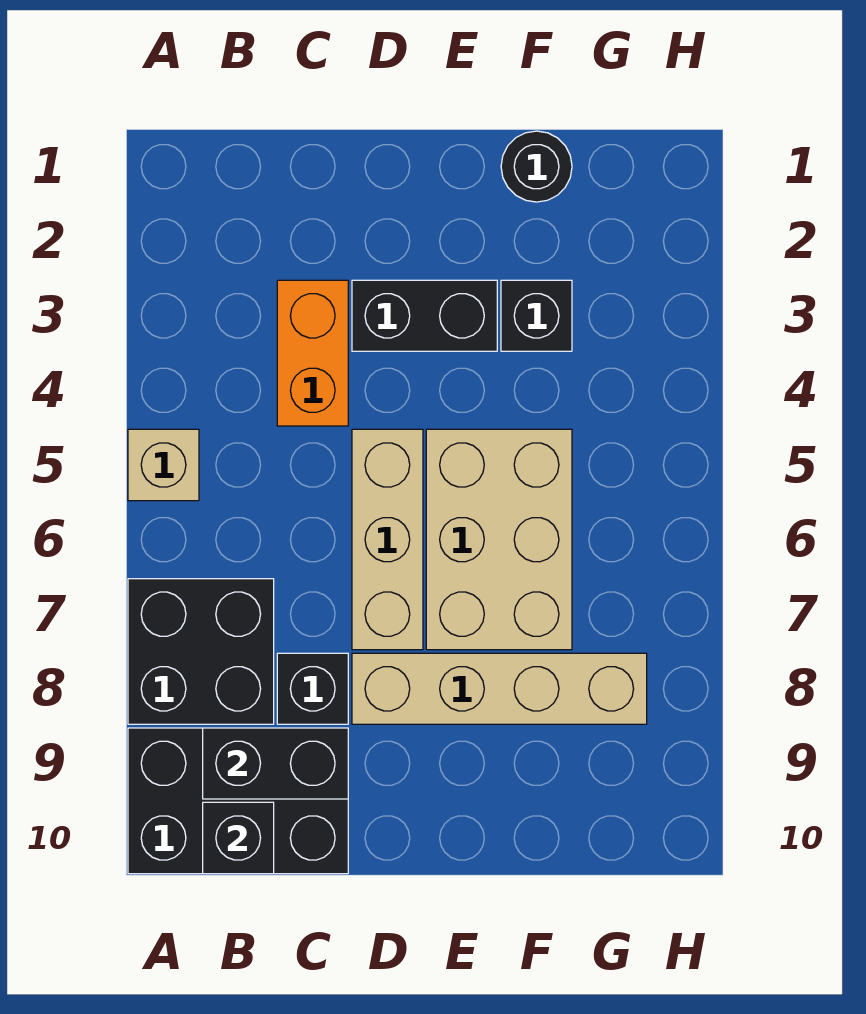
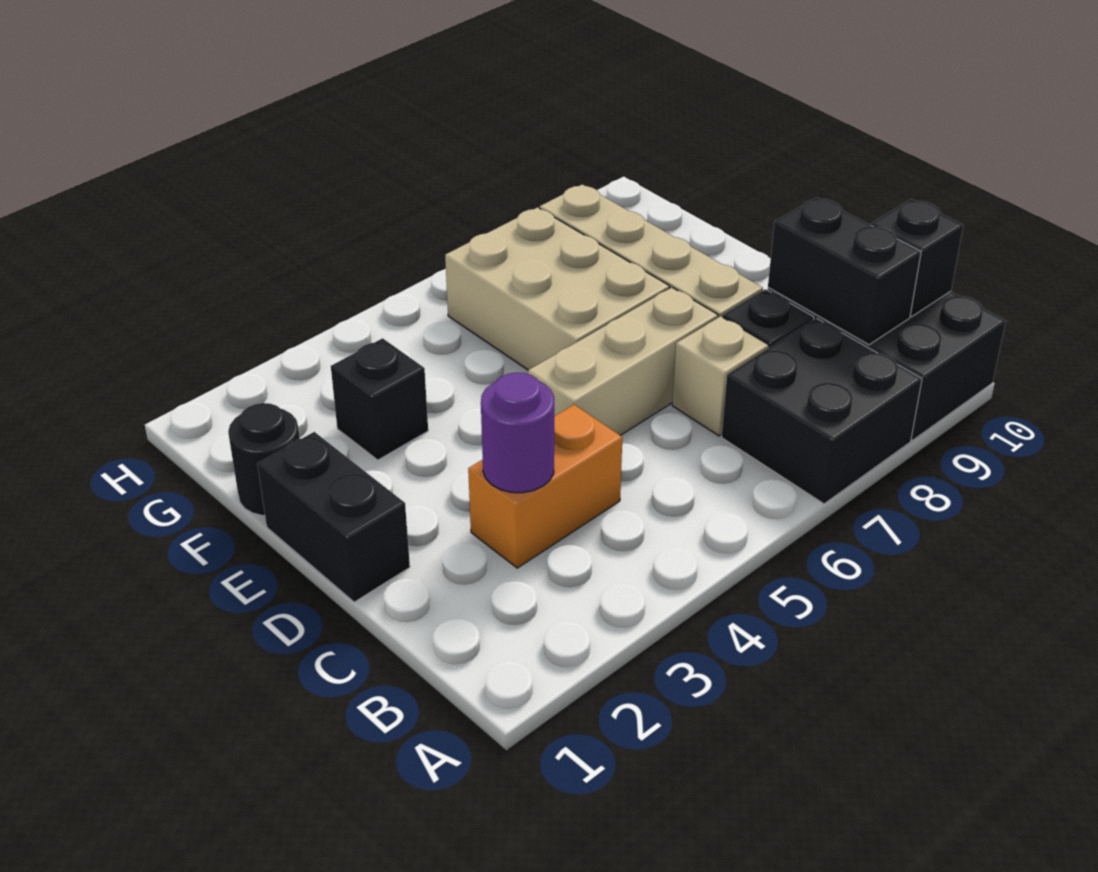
tan brick A5 level 1 -> tan brick C7 level 1
none -> purple round brick C3 level 2
black brick D3:E3 level 1 -> black brick D1:E1 level 1
tan brick E5:F7 level 1 -> tan brick E6:G7 level 1

